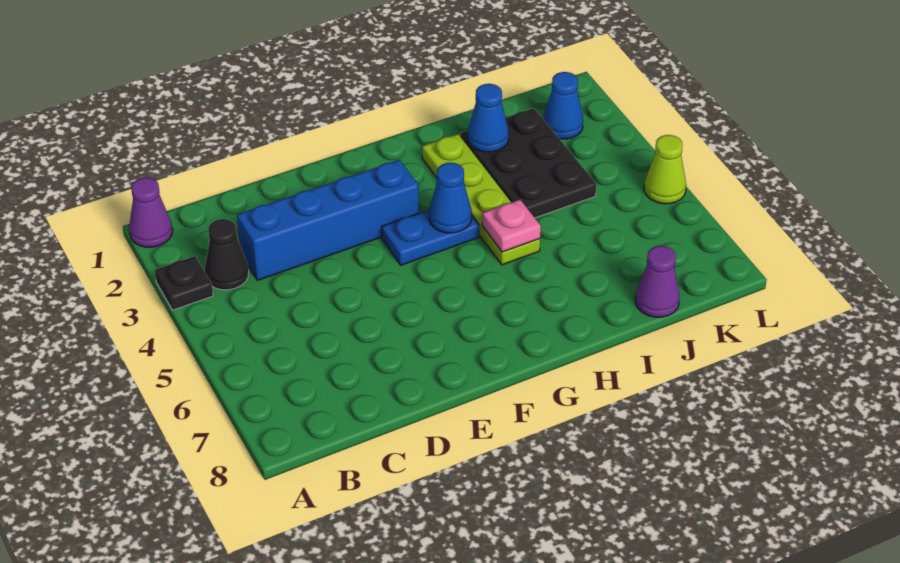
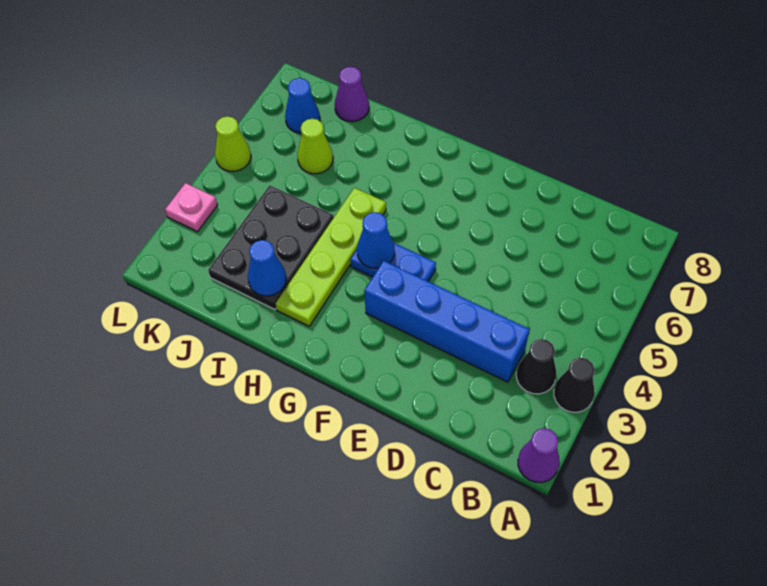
black plate A3 level 1 -> black cone A3 level 1
pink plate H5 level 2 -> pink plate L3 level 1
none -> lime cone J6 level 1
blue cone K2 level 1 -> blue cone K7 level 1

